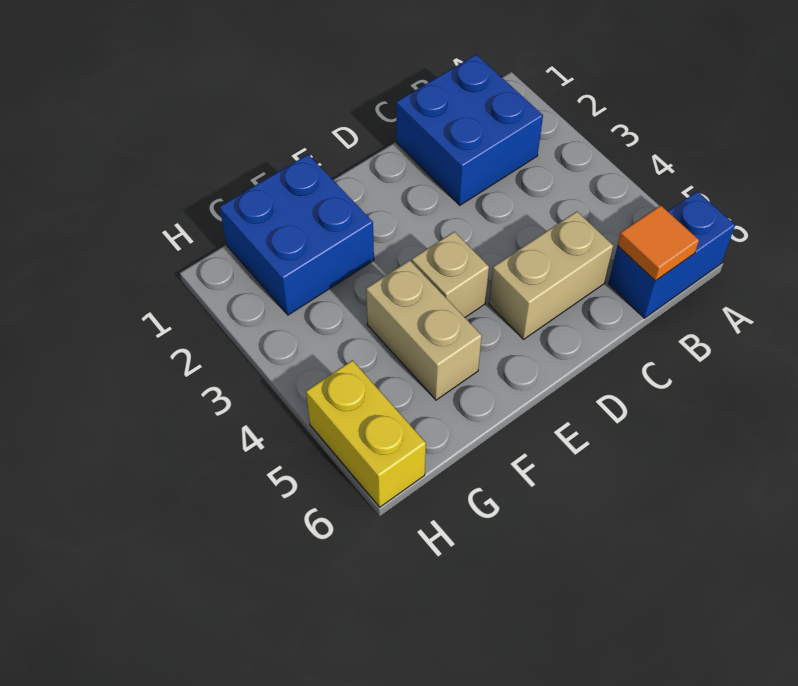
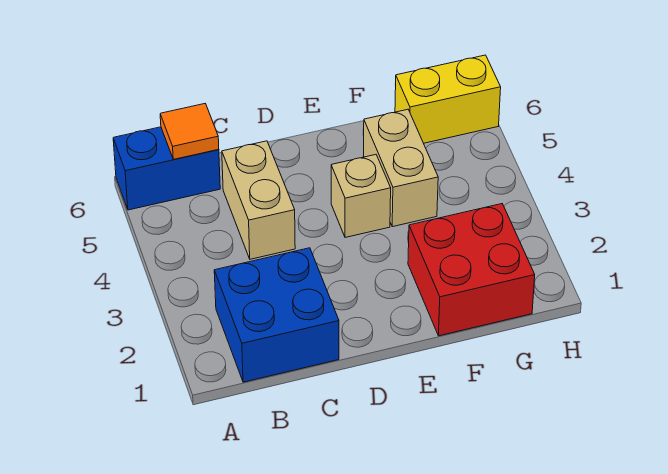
tan brick C5:D5 level 1 -> tan brick C4:C5 level 1
blue brick F1:G2 level 1 -> red brick F1:G2 level 1
yellow brick H5:H6 level 1 -> yellow brick G6:H6 level 1

